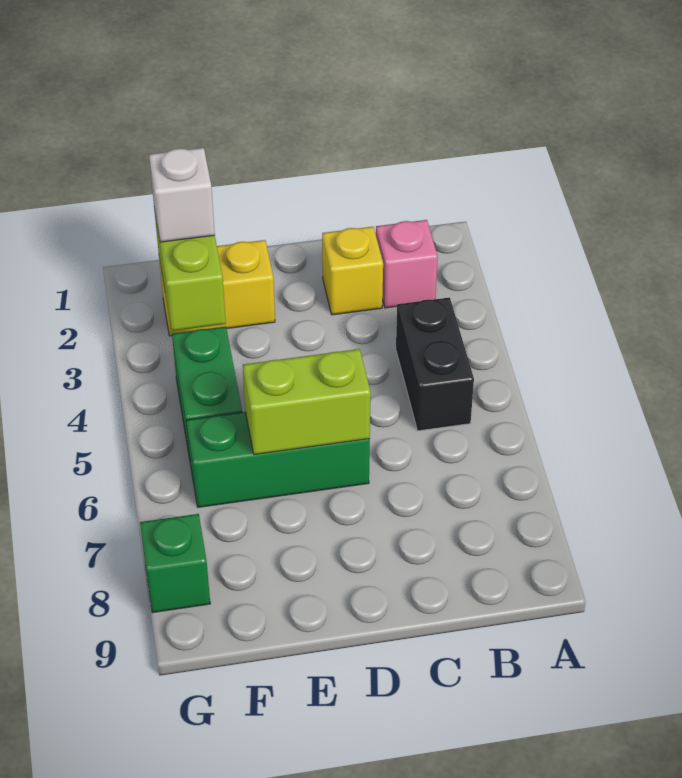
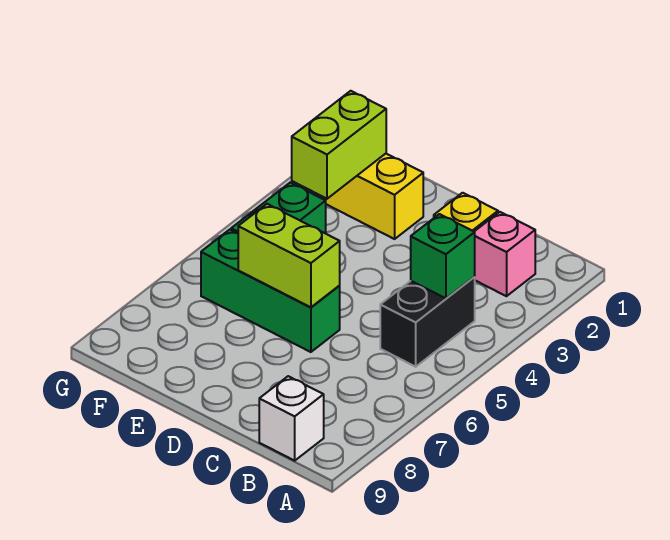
white brick F2 level 3 -> white brick B9 level 1
green brick G8 level 1 -> green brick B4 level 2

